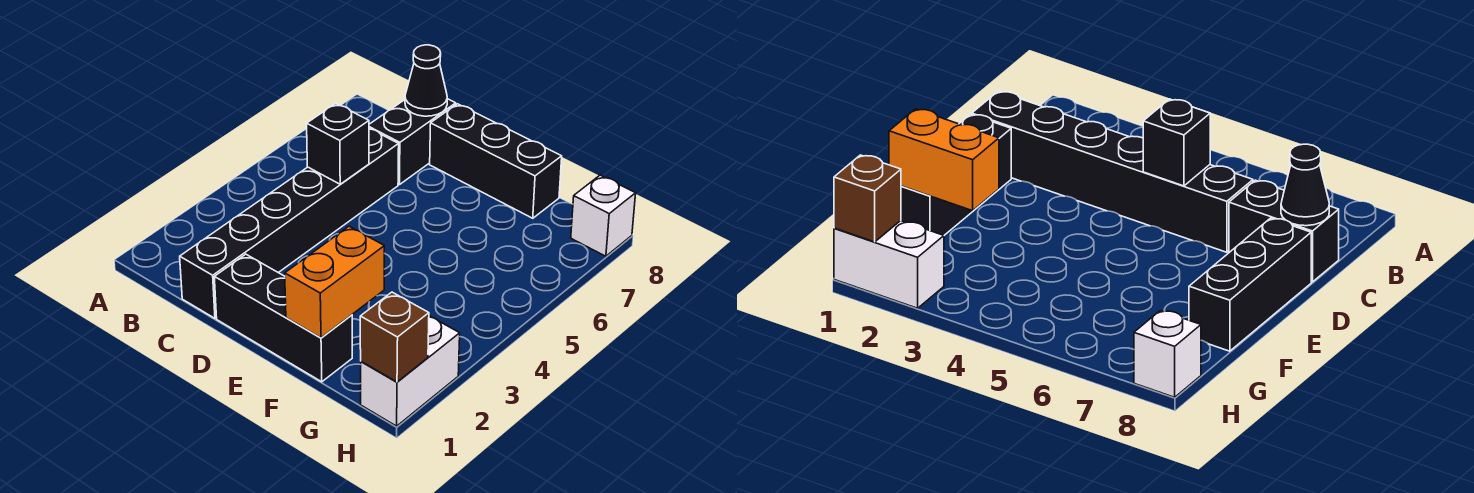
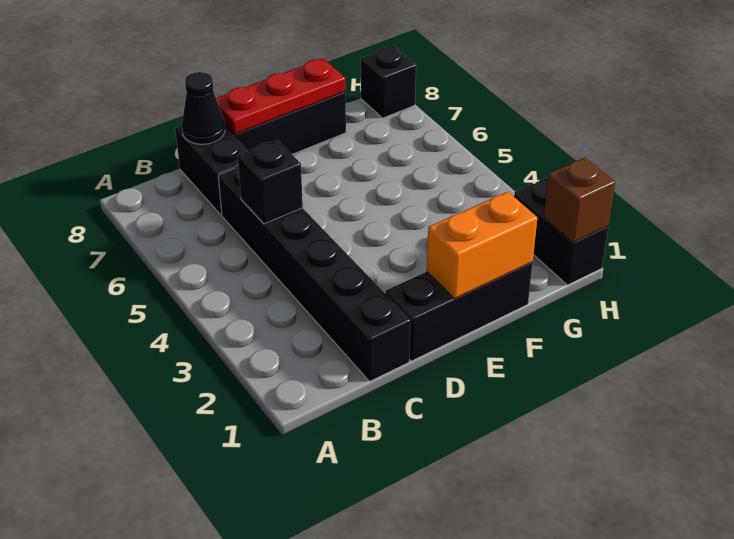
none -> red plate D8:F8 level 2
orange brick F1:F2 level 2 -> orange brick E1:F1 level 2
white brick H1:H2 level 1 -> black brick H1:H2 level 1
white brick H8 level 1 -> black brick H8 level 1

